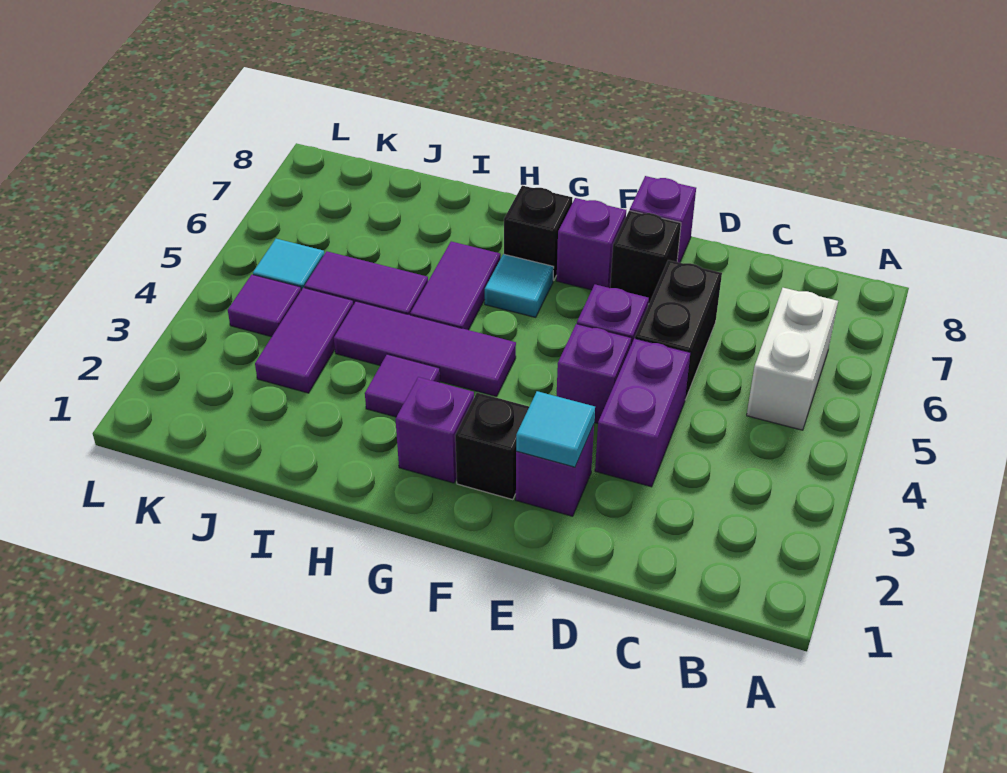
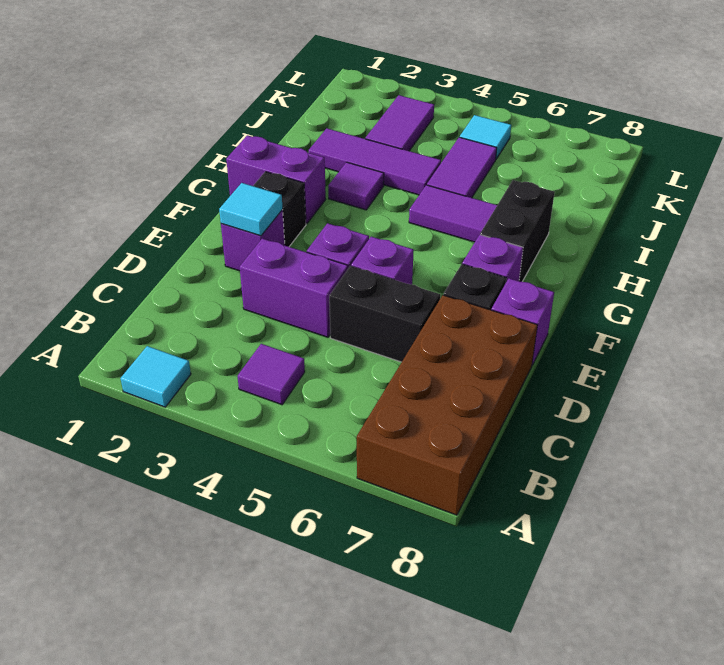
none -> brown brick A7:D8 level 1
white brick B5:B6 level 1 -> none
purple brick G2 level 1 -> purple brick G1:G2 level 1
purple tile G4:I4 level 1 -> purple tile I2:I4 level 1
cyan tile G6 level 1 -> cyan tile A2 level 1
black brick G7 level 1 -> black brick G7:H7 level 1
purple tile J3:J4 level 1 -> purple tile J3:K3 level 1
purple tile K4 level 1 -> purple tile B4 level 1

